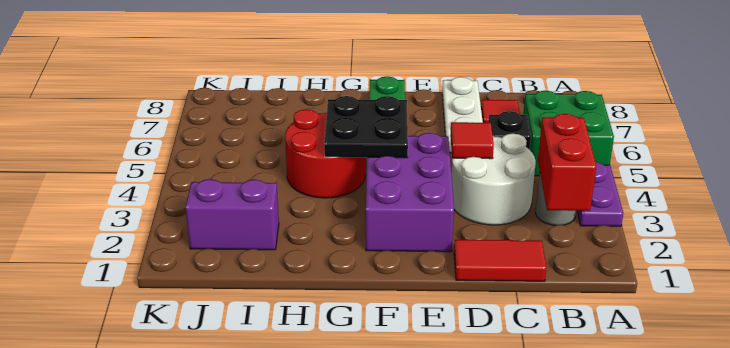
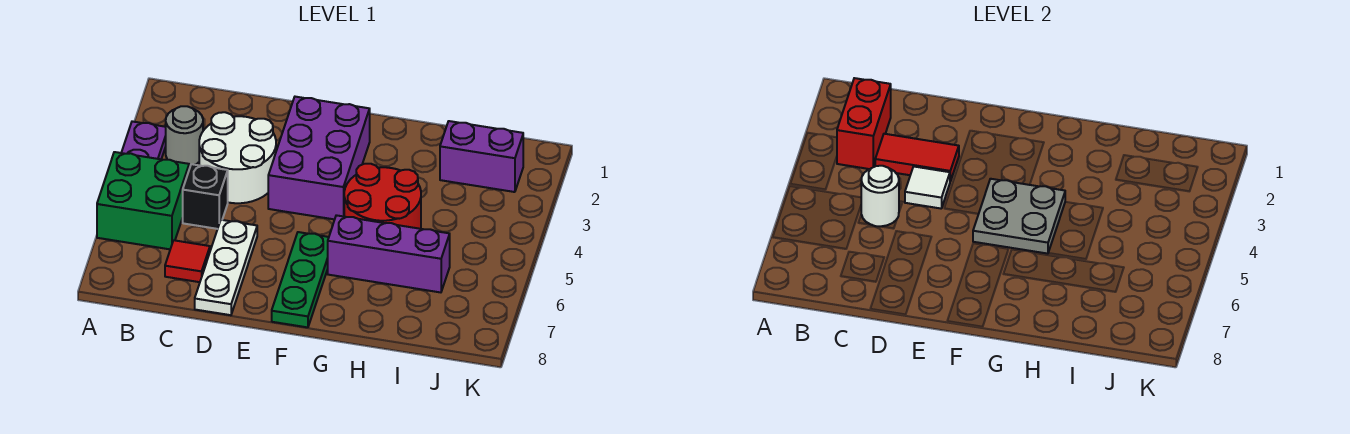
red tile C1:D1 level 1 -> red tile C3:D3 level 2
none -> white round brick C5 level 2
red tile D4 level 2 -> white tile D4 level 2
black plate F4:G5 level 2 -> grey plate F4:G5 level 2
none -> purple brick G6:I6 level 1

